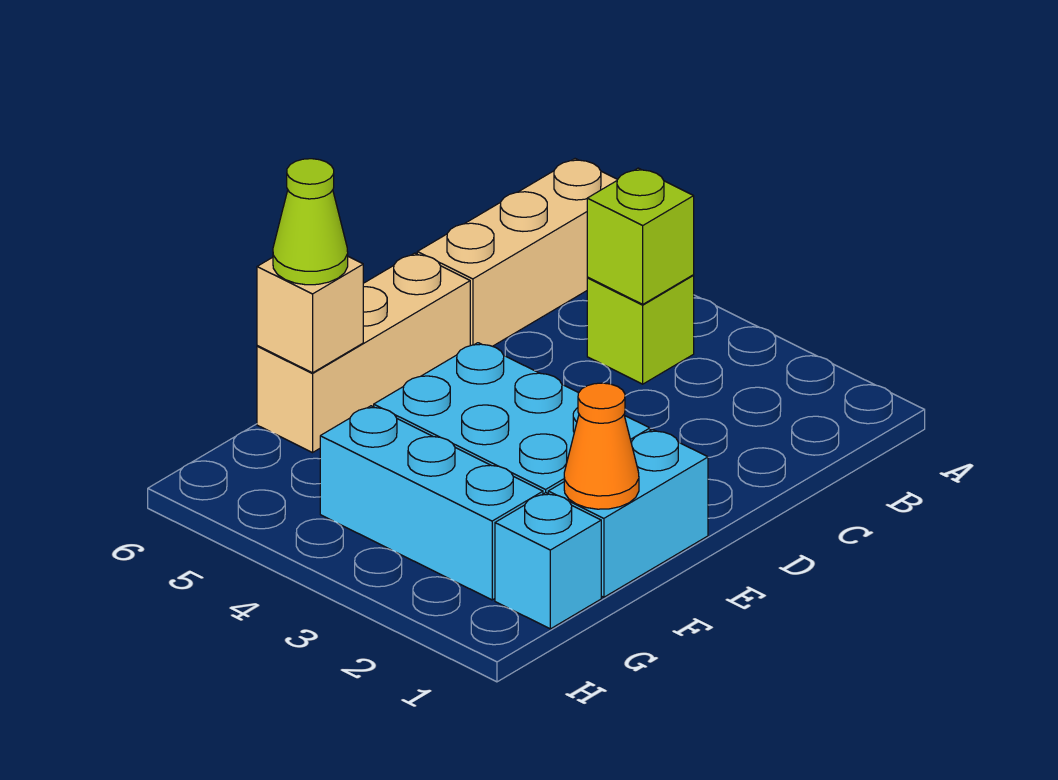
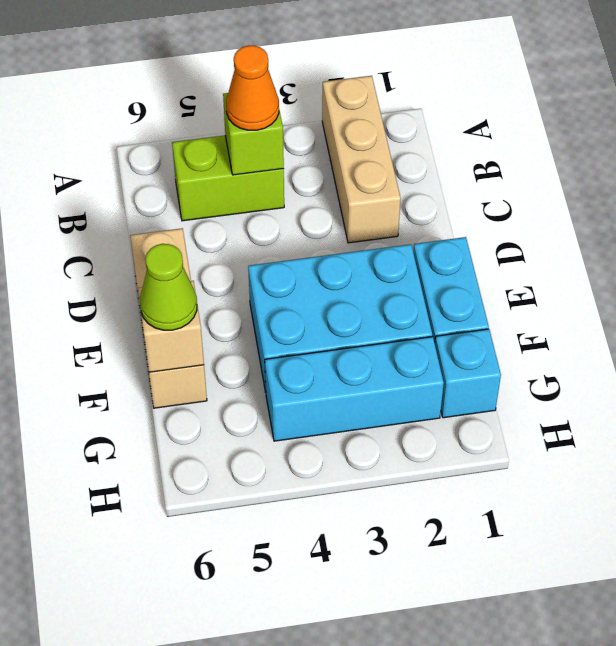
tan brick A6:C6 level 1 -> tan brick A2:C2 level 1
lime brick B4 level 1 -> lime brick B4:B5 level 1
orange cone F1 level 2 -> orange cone B4 level 3

